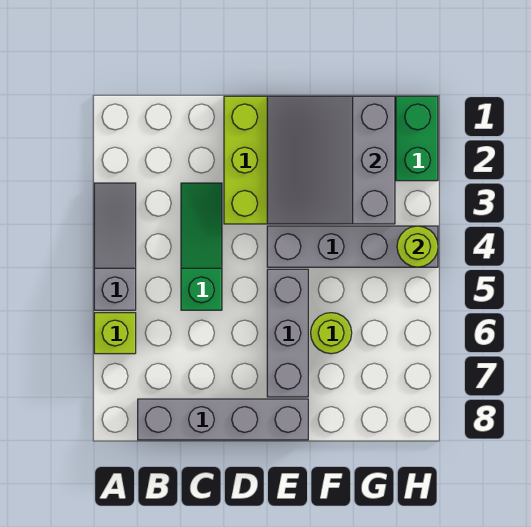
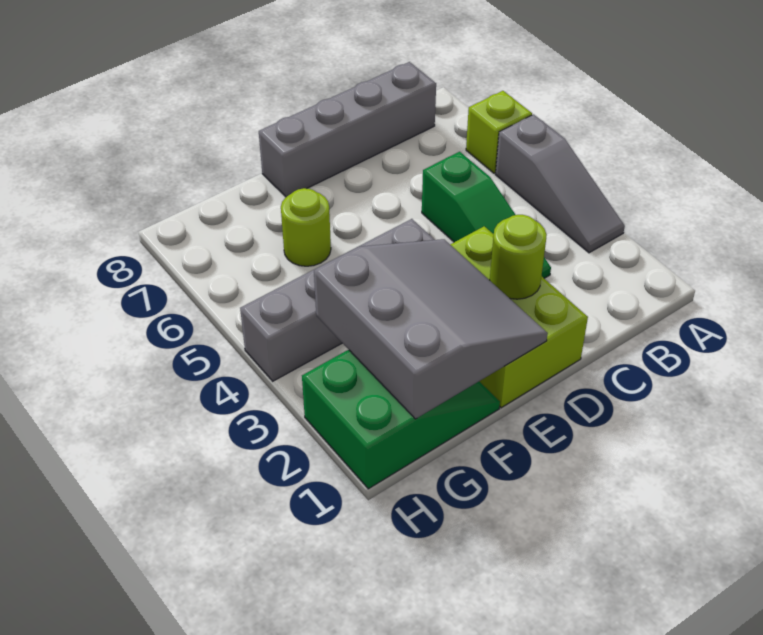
grey brick E5:E7 level 1 -> none
lime round brick H4 level 2 -> lime round brick D2 level 2

